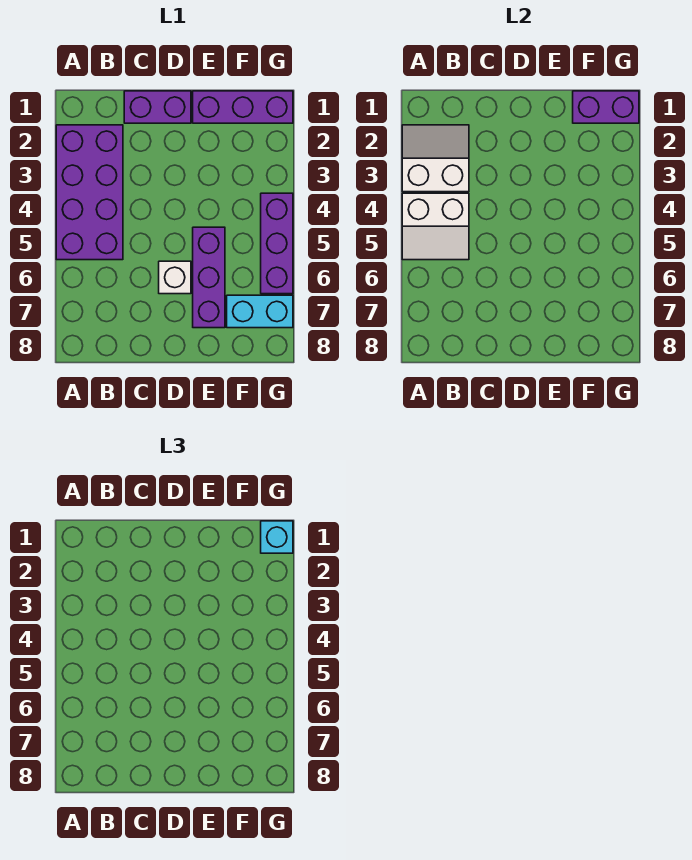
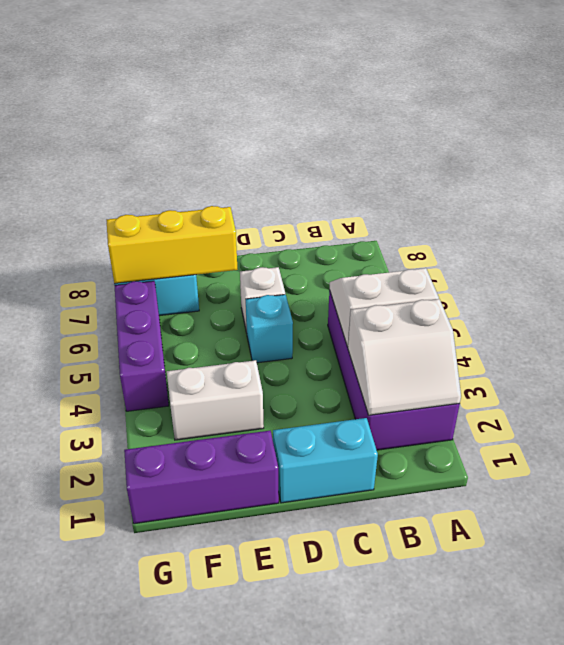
purple brick C1:D1 level 1 -> cyan brick C1:D1 level 1
none -> white brick E3:F3 level 1
purple brick E5:E7 level 1 -> none
none -> yellow brick E7:G7 level 2
purple brick F1:G1 level 2 -> none
cyan brick G1 level 3 -> cyan brick D5 level 1

